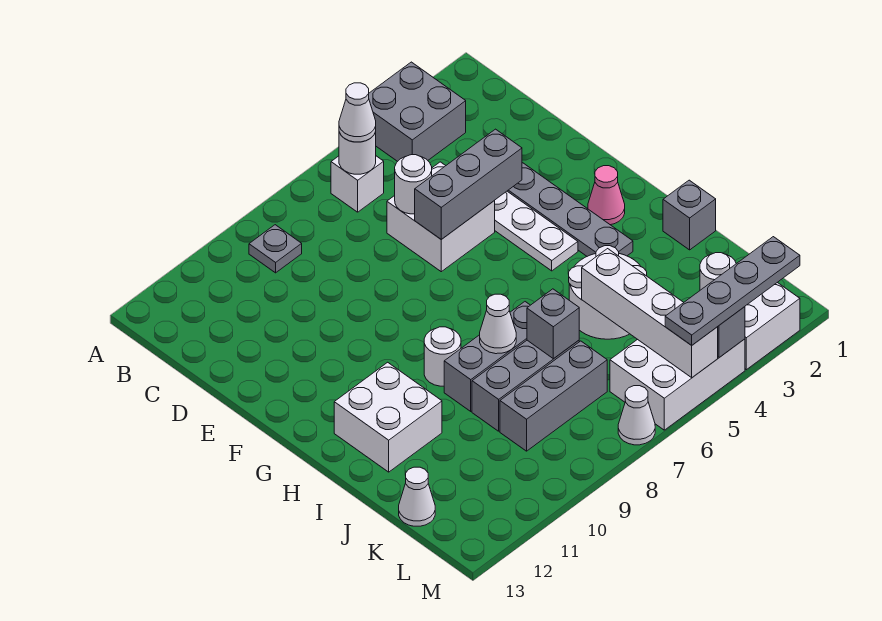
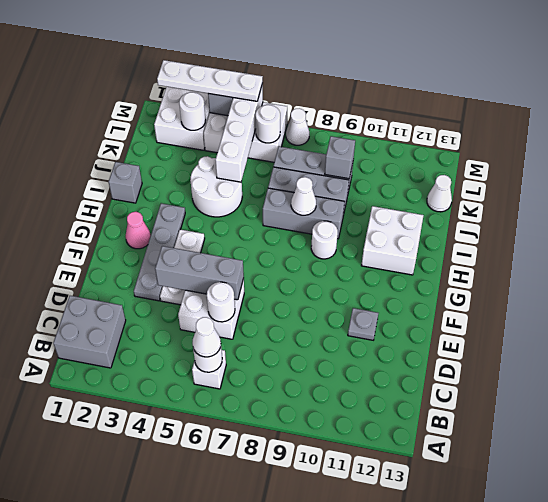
grey brick A3:B4 level 1 -> grey brick B1:C2 level 1
grey plate B9 level 1 -> grey plate E11 level 1
grey brick J7 level 2 -> grey brick K9 level 2
none -> white round brick L6 level 2
grey plate M2:M5 level 3 -> white plate M2:M5 level 3

